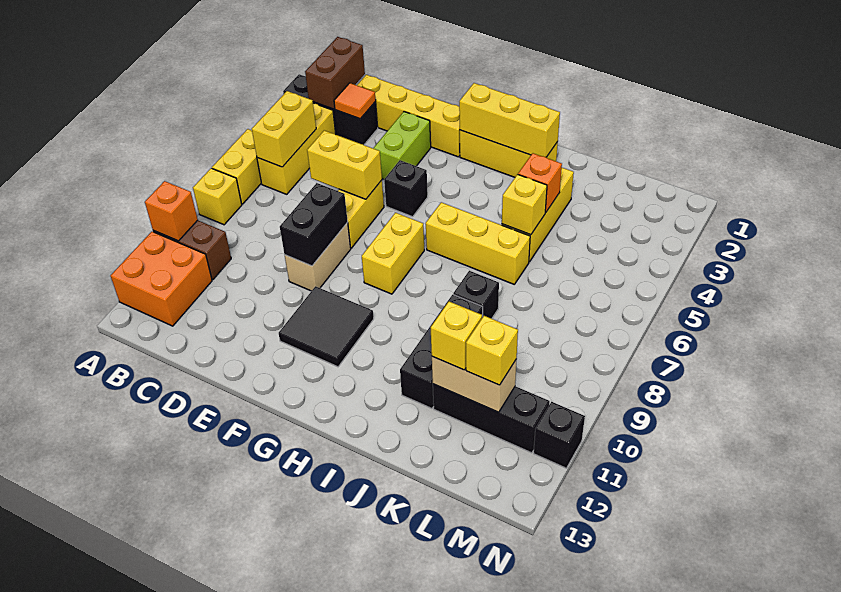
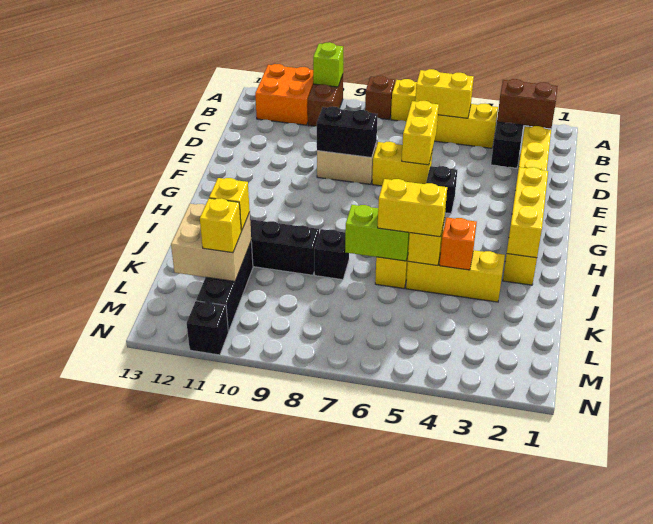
yellow brick A8 level 1 -> brown brick A8 level 1
orange brick A10 level 2 -> lime brick A10 level 2
orange tile C3 level 2 -> none
lime brick E3:E4 level 1 -> lime brick J6:J7 level 2
black tile F10:G11 level 1 -> none
yellow brick G7:G8 level 1 -> yellow brick J5:J6 level 3
tan brick K11:L11 level 2 -> tan brick K11:L12 level 2

